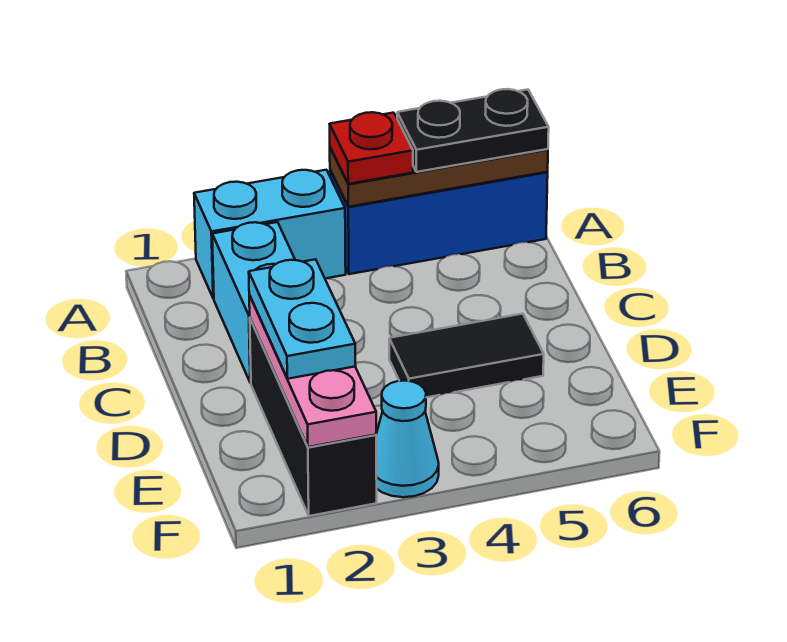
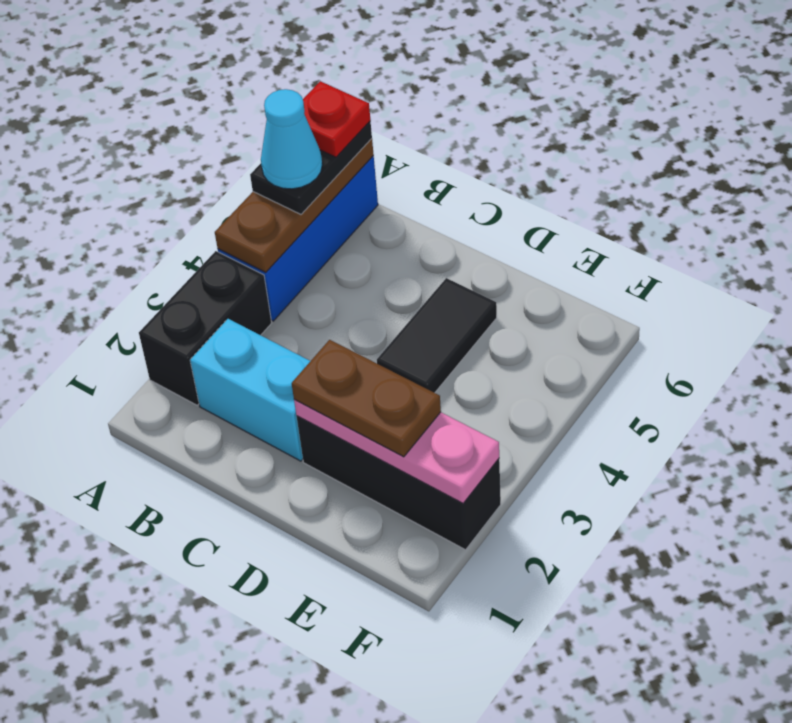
cyan brick A2:A3 level 1 -> black brick A2:A3 level 1
red plate A4 level 3 -> red plate A6 level 4
cyan plate D2:E2 level 3 -> brown plate D2:E2 level 3
cyan cone F3 level 1 -> cyan cone A5 level 4

